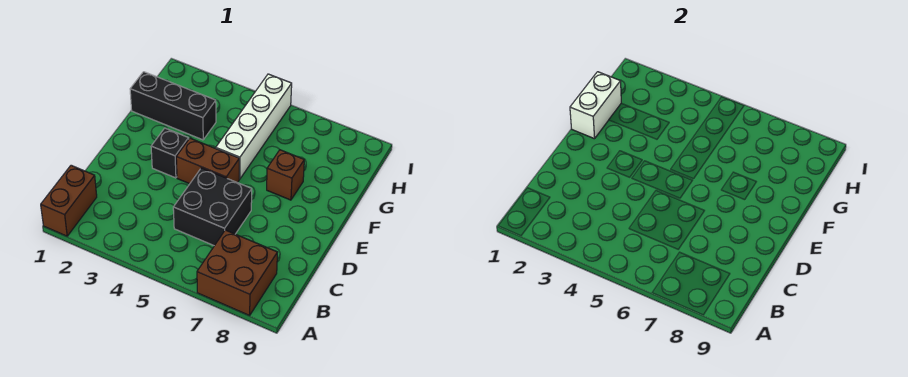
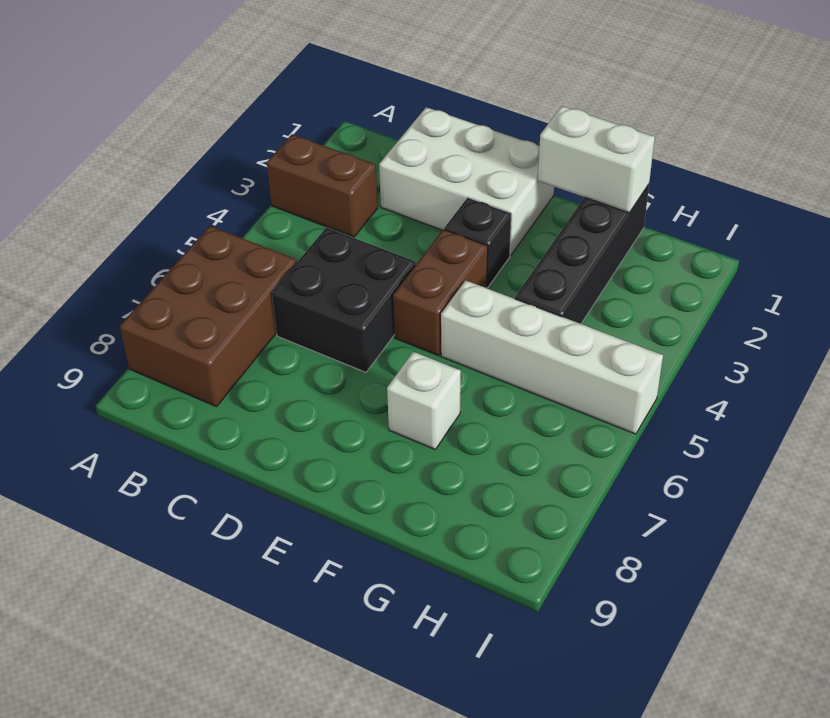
brown brick A1:B1 level 1 -> brown brick A3:B3 level 1
brown brick A7:B8 level 1 -> brown brick A6:B8 level 1
none -> white brick C1:E2 level 1
brown brick F7 level 1 -> white brick F7 level 1
black brick G1:G3 level 1 -> black brick G1:G4 level 1

